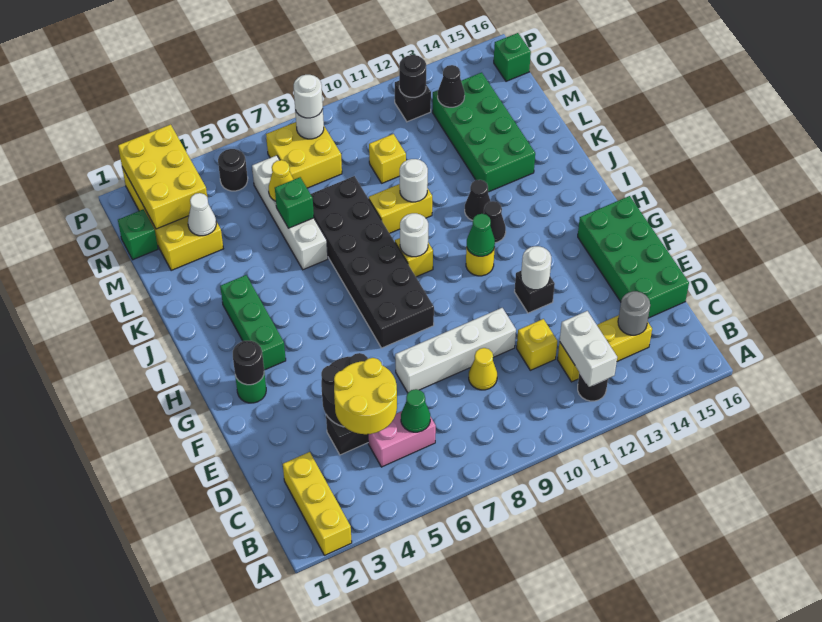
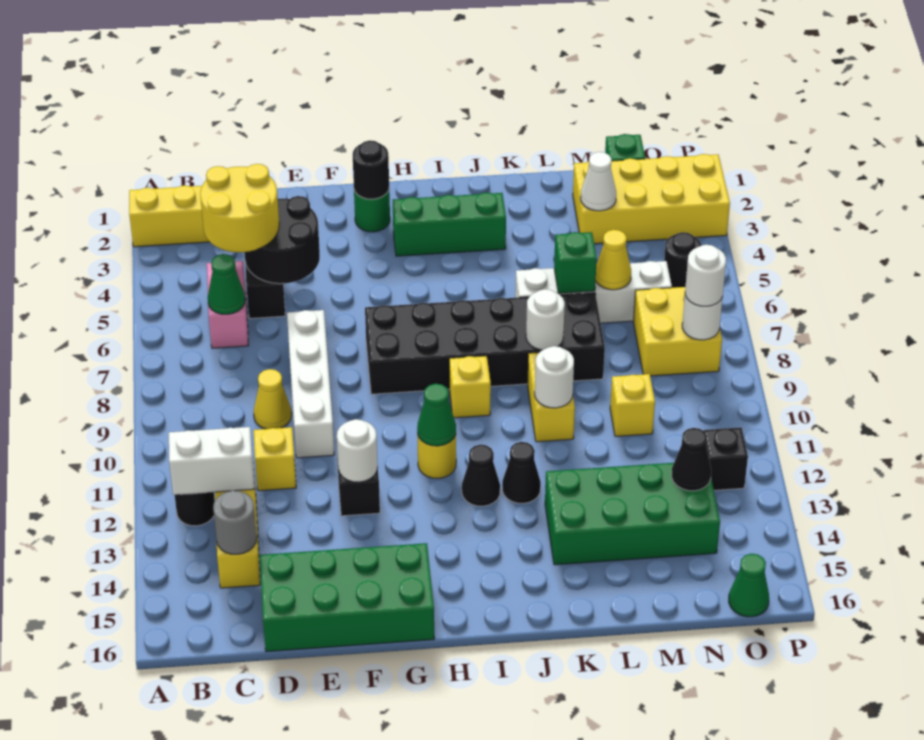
white round brick I9 level 2 -> white round brick K8 level 2
yellow brick N2:P3 level 2 -> none
black round brick O12 level 2 -> none
green brick O16 level 1 -> green cone O16 level 1

